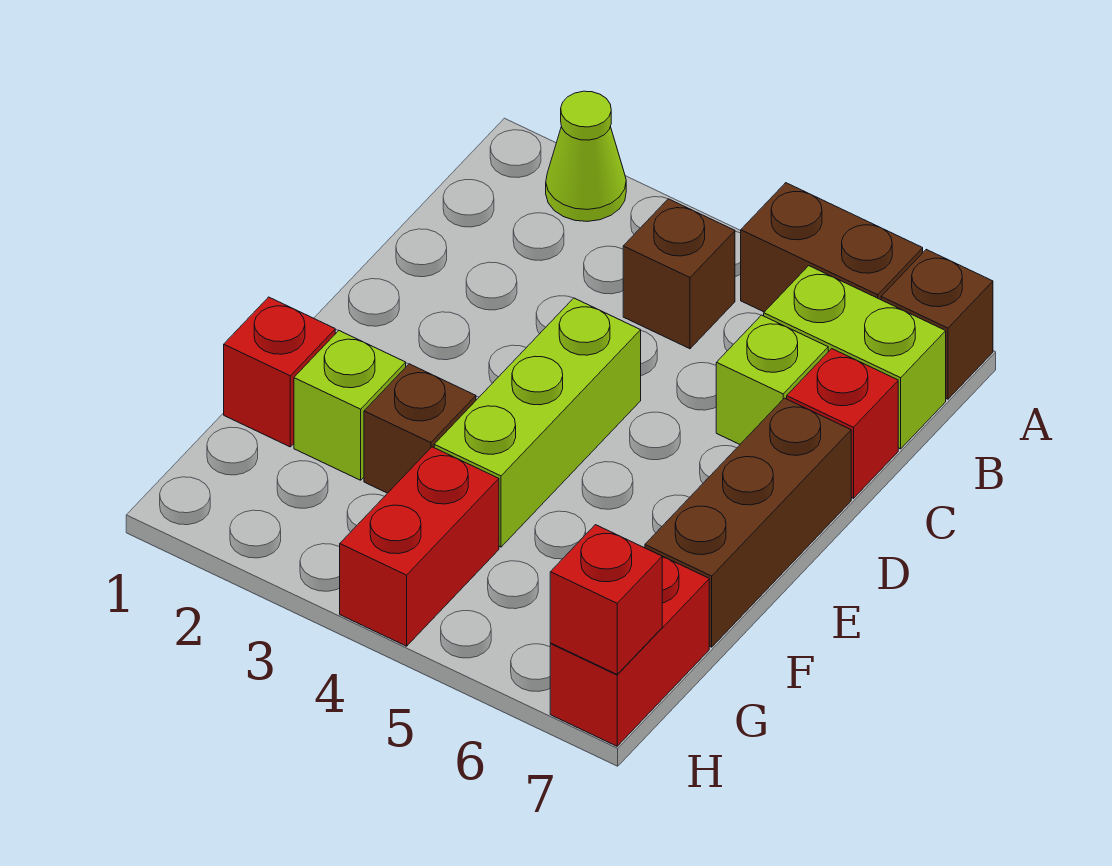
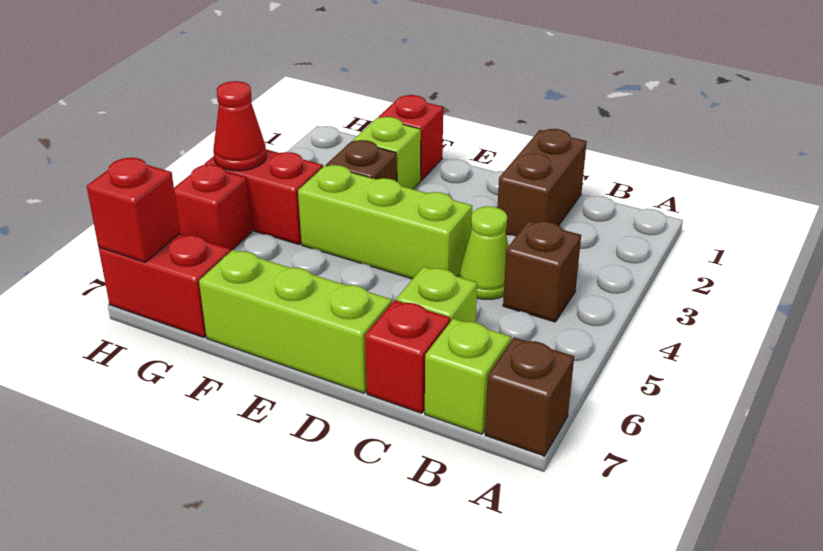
lime cone A2 level 1 -> lime cone C4 level 1
brown brick A5:A6 level 1 -> brown brick C1:C2 level 1
lime brick B6:B7 level 1 -> lime brick B7 level 1
brown brick D7:F7 level 1 -> lime brick D7:F7 level 1
none -> red cone H4 level 2
none -> red brick H5 level 1

